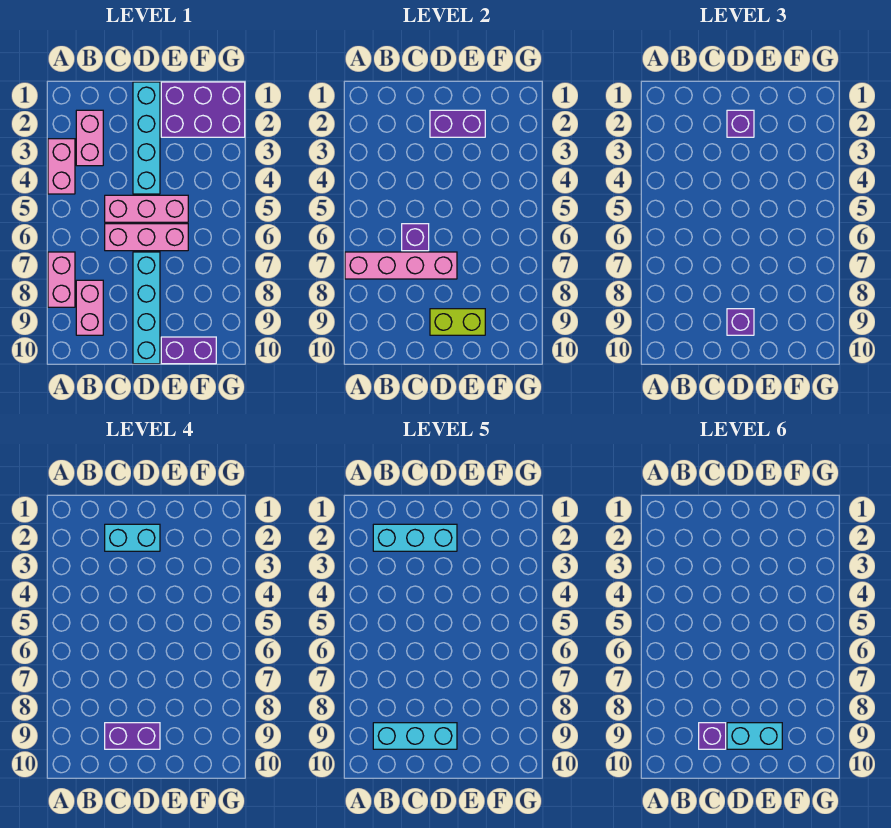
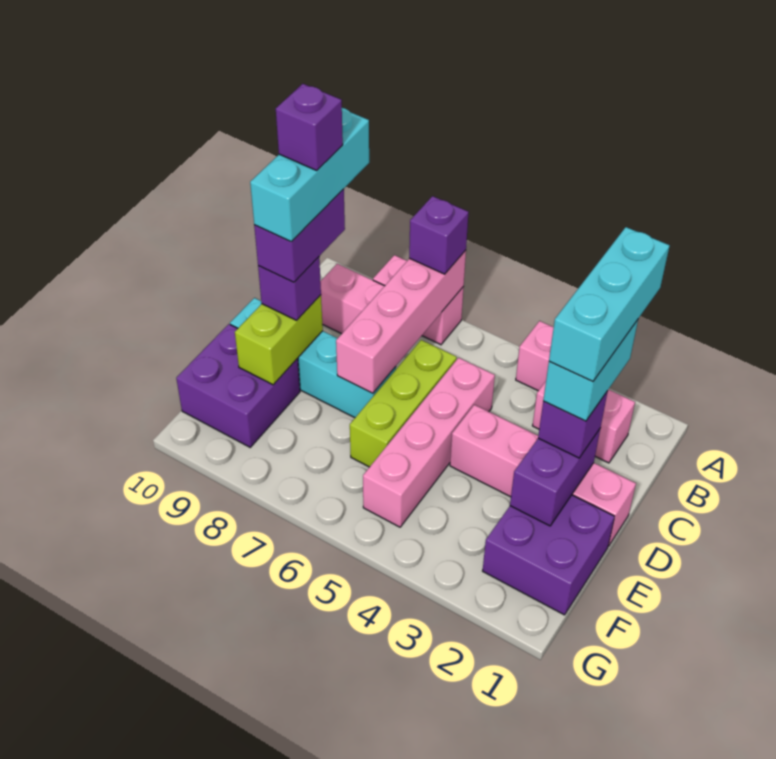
pink brick C5:E5 level 1 -> pink brick C5:F5 level 1
pink brick C6:E6 level 1 -> lime brick C6:E6 level 1
purple brick C6 level 2 -> purple brick A7 level 3
cyan brick D1:D4 level 1 -> pink brick D1:D4 level 1
cyan brick D9:E9 level 6 -> none
purple brick E1:G2 level 1 -> purple brick E1:F2 level 1
purple brick E10:F10 level 1 -> purple brick E9:F10 level 1

